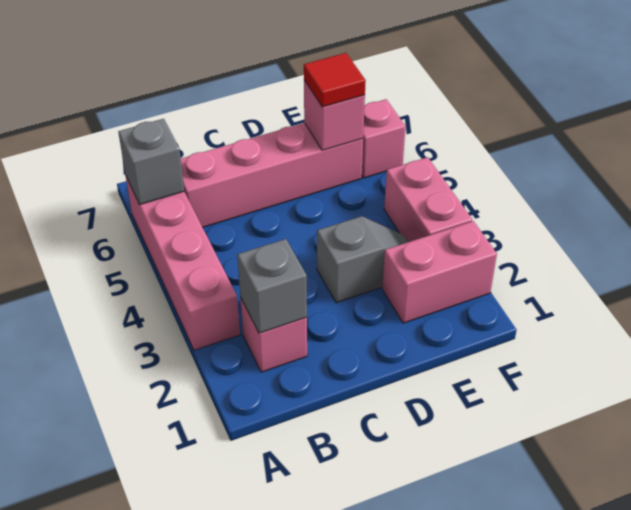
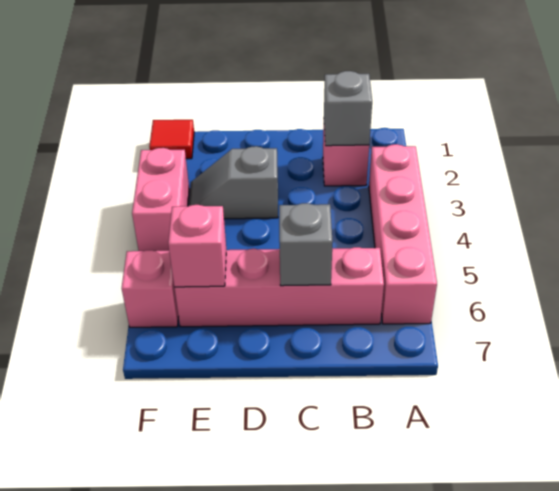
grey brick A6 level 2 -> grey brick C6 level 2
pink brick E2:F2 level 1 -> none
red tile E6 level 3 -> red tile F1 level 1

